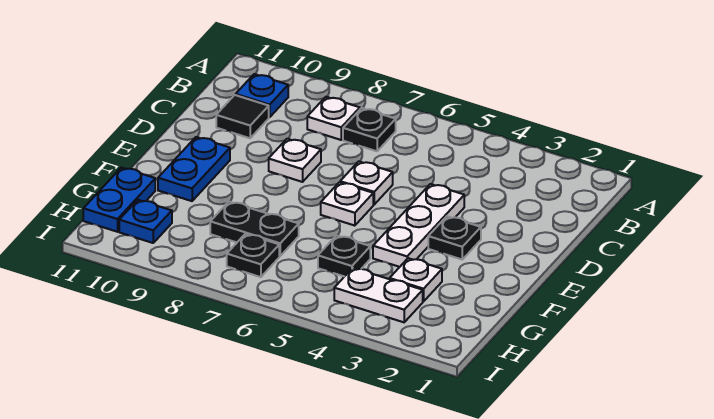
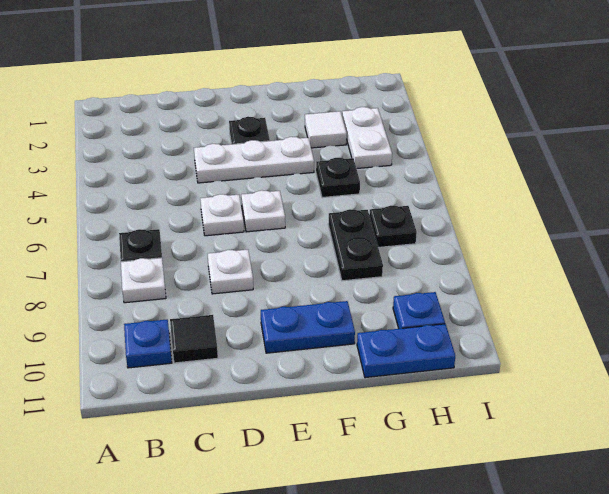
white plate G3 level 1 -> white tile G3 level 1

